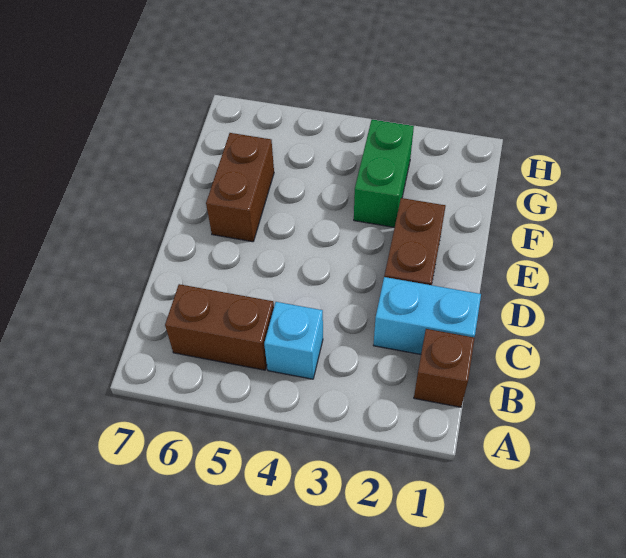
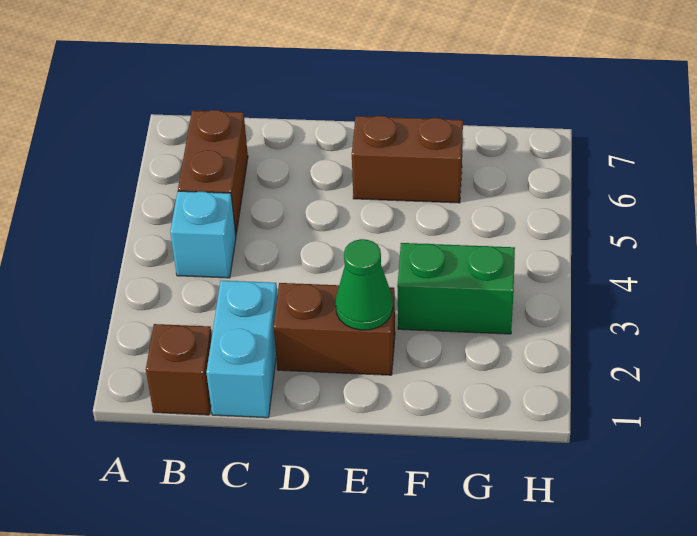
none -> green cone E2 level 2

